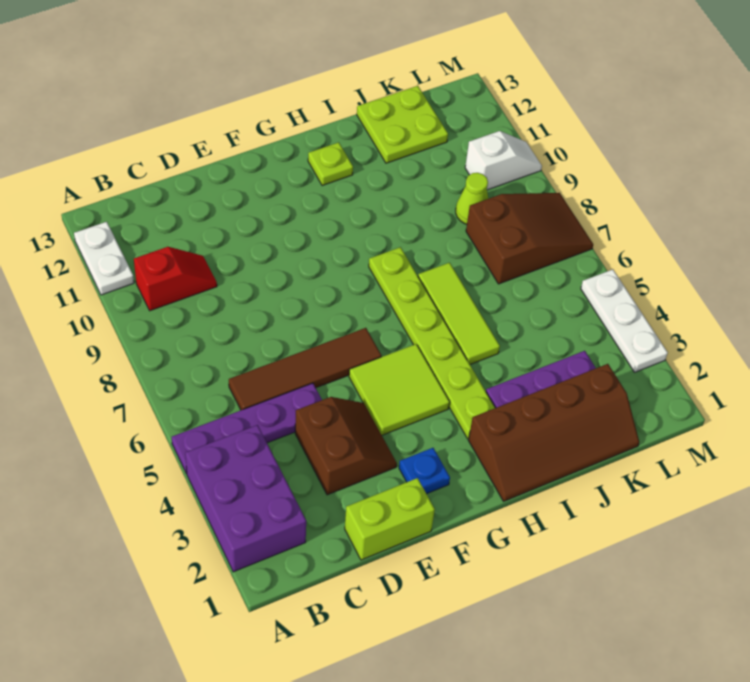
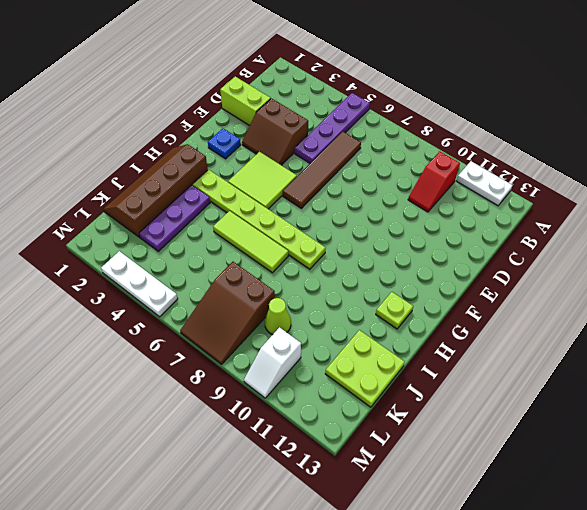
purple brick A2:B4 level 1 -> none
lime brick D1:E1 level 1 -> lime brick D1:D2 level 1

